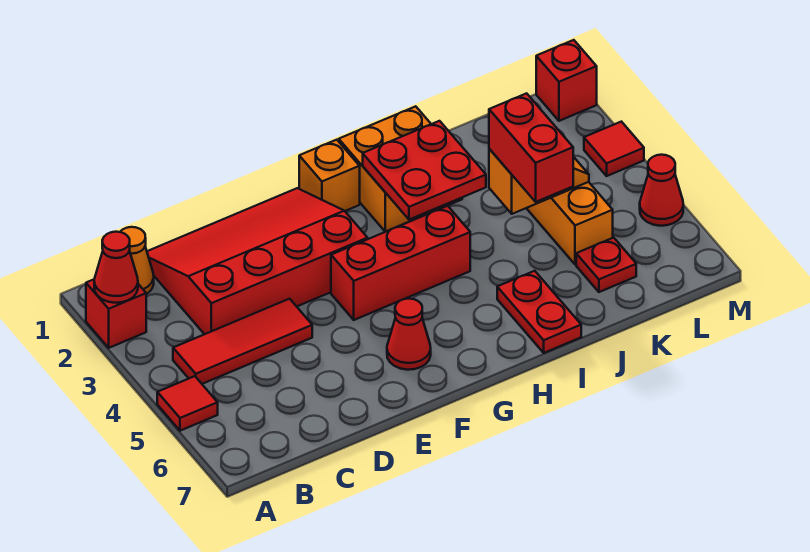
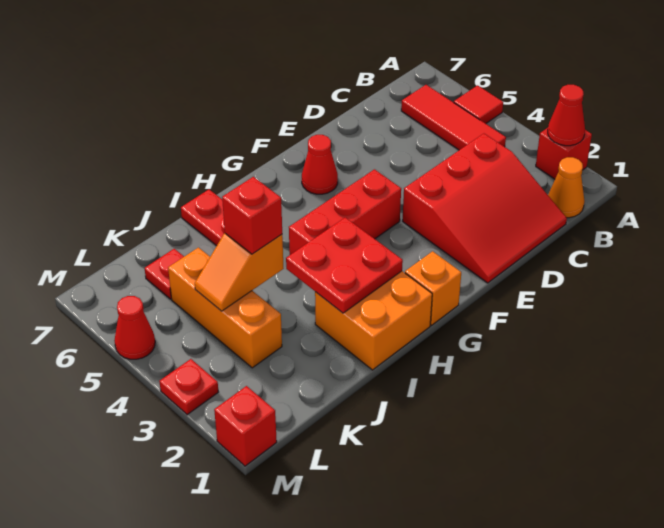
red tile B4:D4 level 1 -> red tile B4:B6 level 1
red slope C1:F3 level 1 top 3 -> red slope C1:E3 level 1 top 3
red brick J4:J5 level 3 -> red brick J4 level 3
red tile M3 level 1 -> red plate M3 level 1

